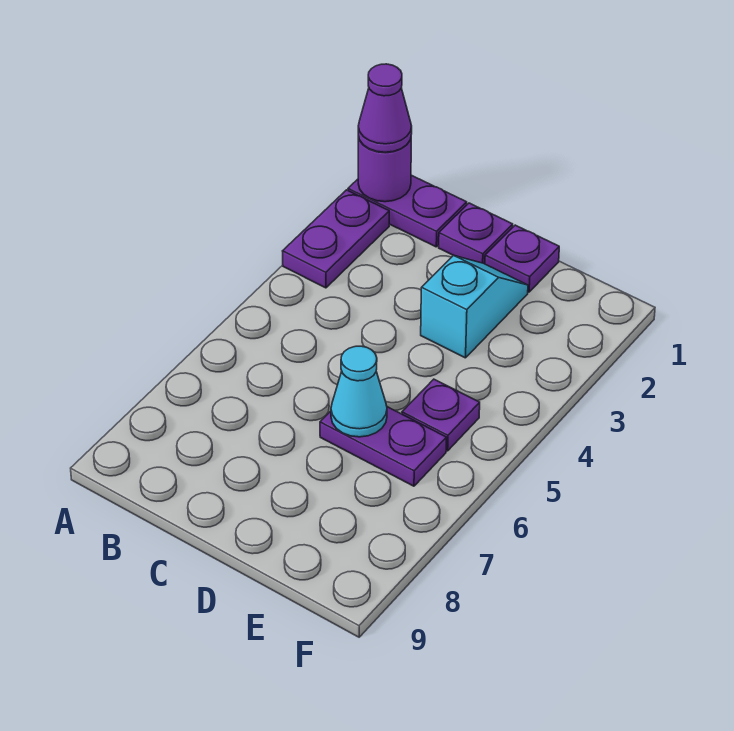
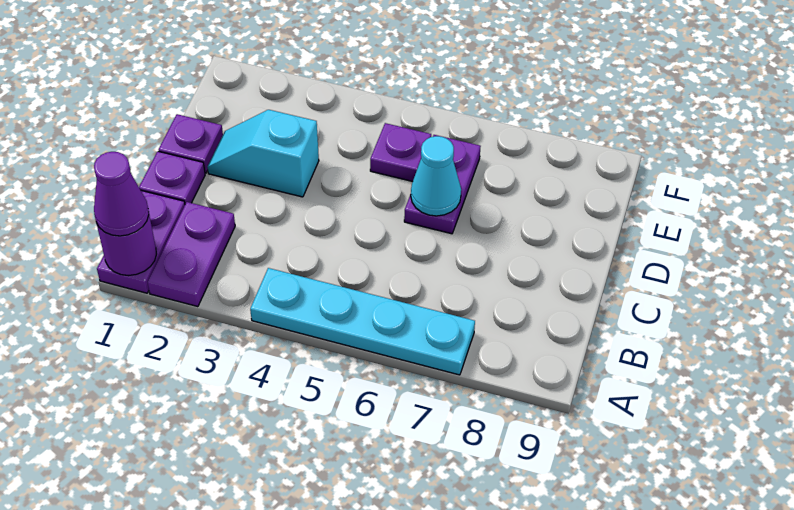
purple plate A2:A3 level 1 -> purple plate A2:B2 level 1
none -> cyan plate A4:A7 level 1

